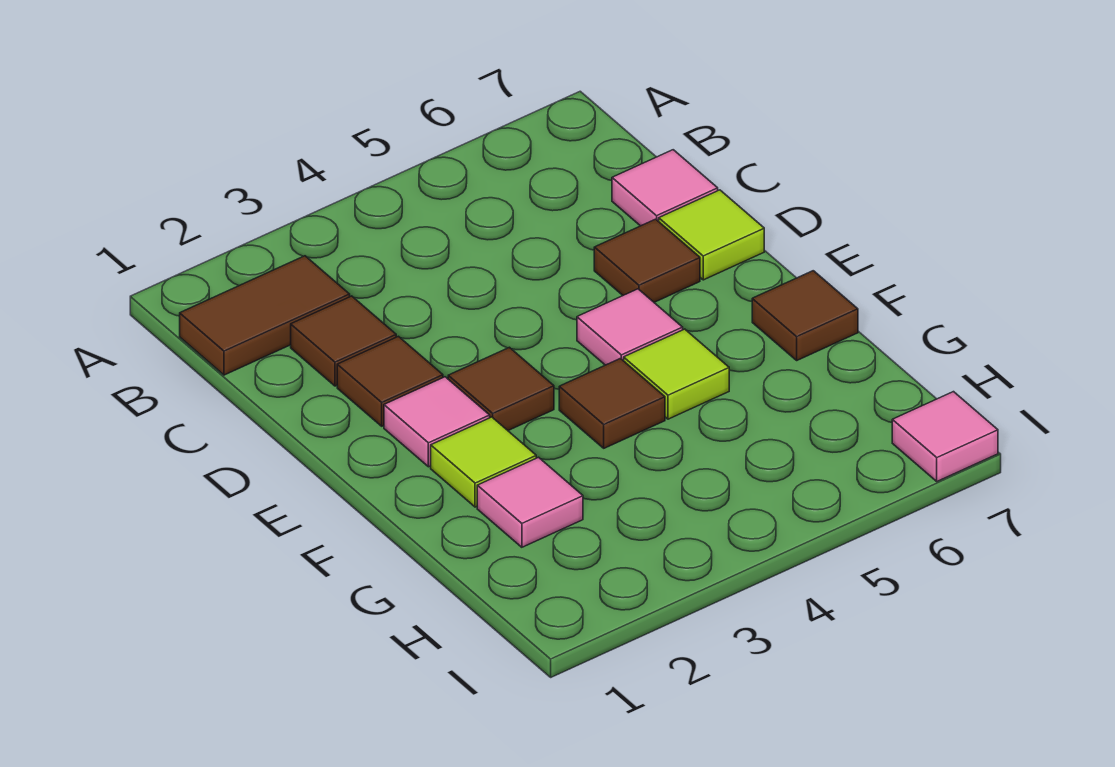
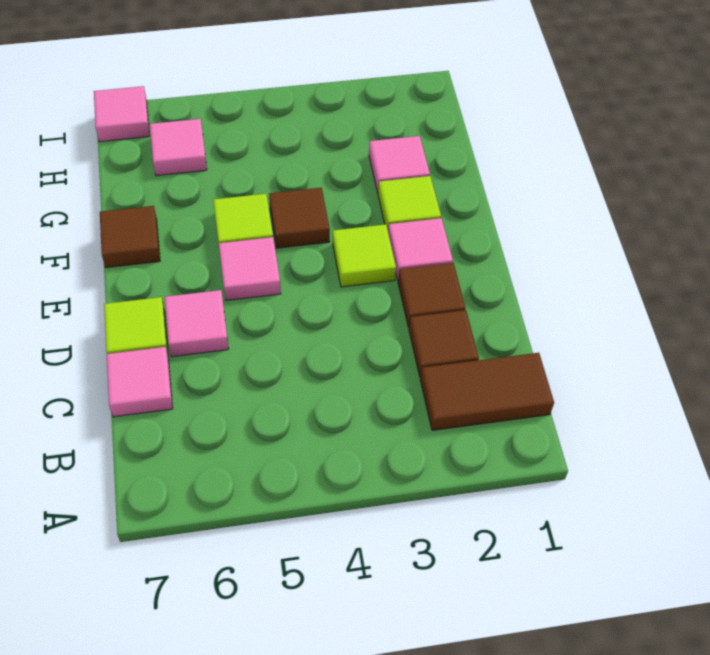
brown tile D6 level 1 -> pink tile D6 level 1
brown tile E3 level 1 -> lime tile E3 level 1
none -> pink tile H6 level 1

